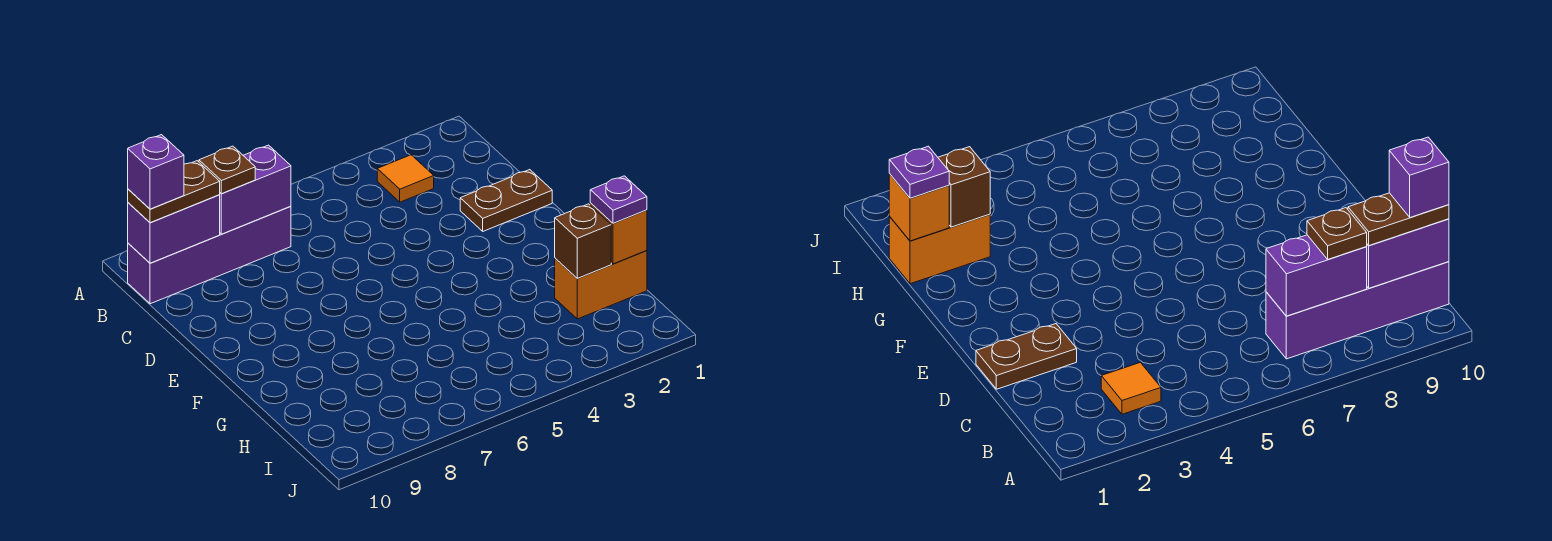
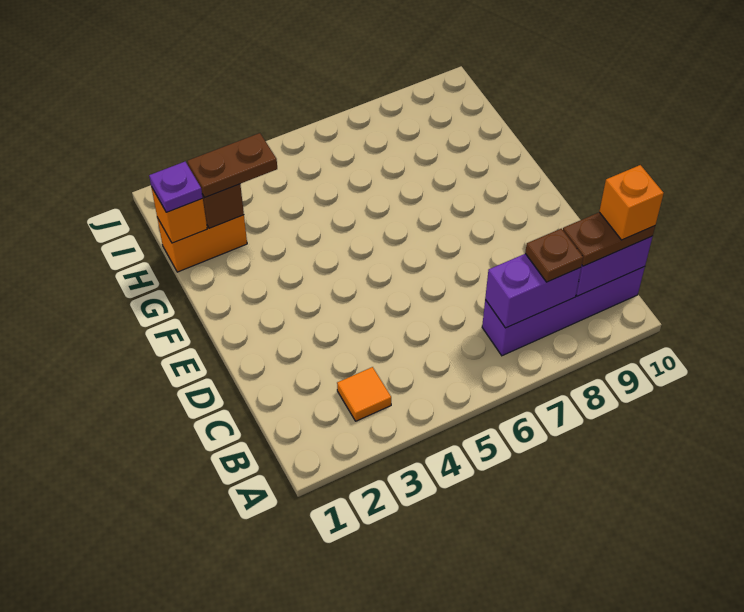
purple brick B10 level 4 -> orange brick B10 level 4
brown plate D1:D2 level 1 -> brown plate H2:H3 level 3

